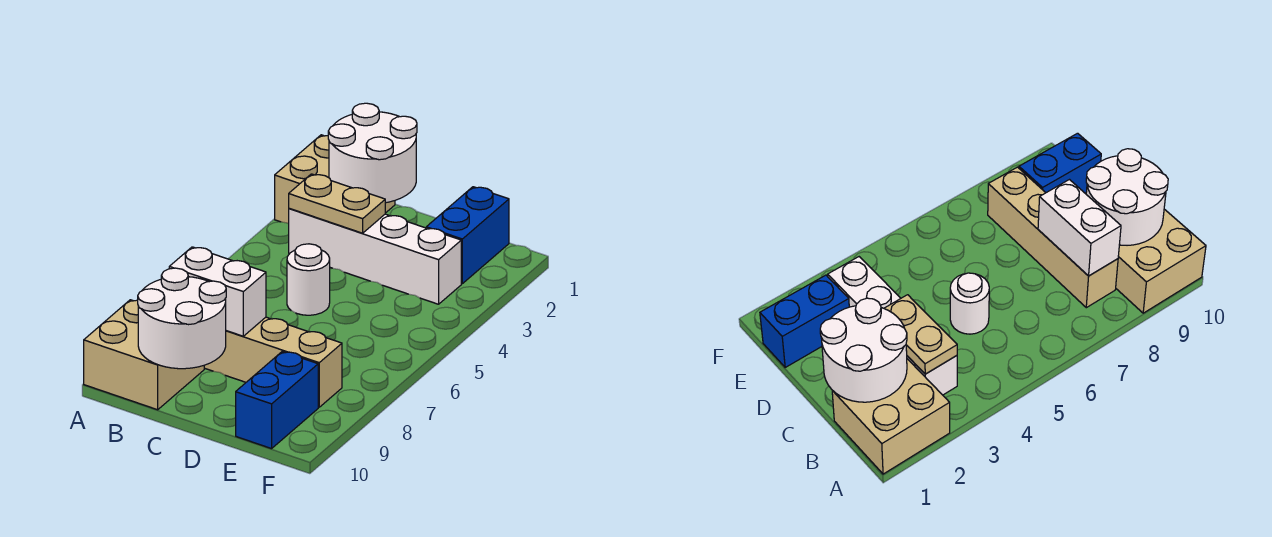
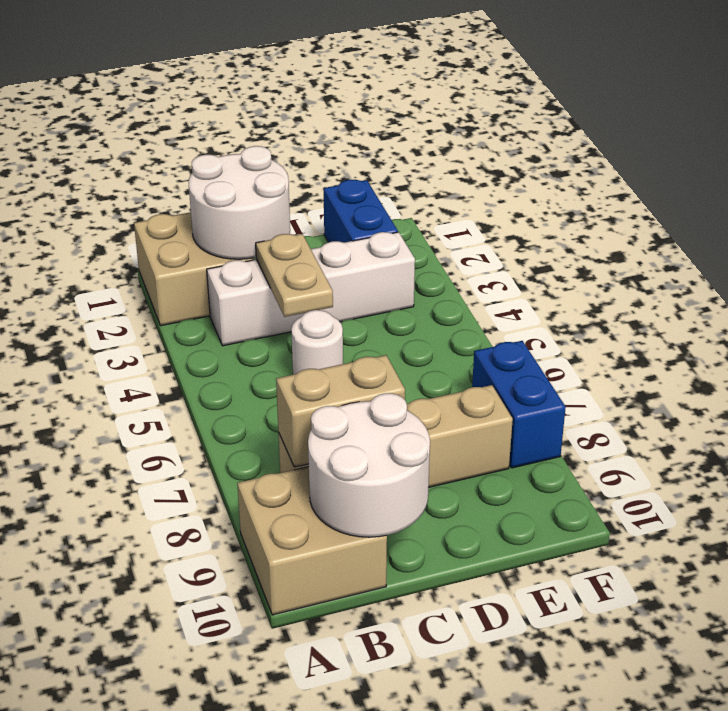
tan plate B3:C3 level 2 -> tan plate C3:C4 level 2
white brick B8:C8 level 2 -> tan brick B8:C8 level 2
blue brick E9:E10 level 1 -> blue brick F7:F8 level 1

